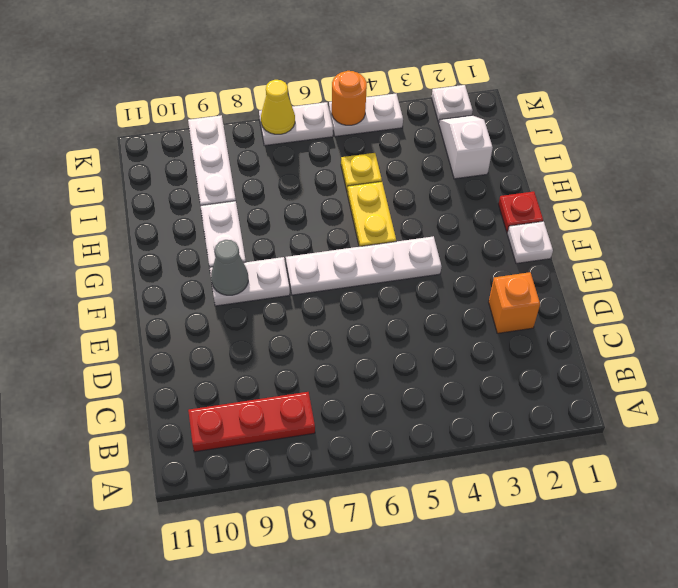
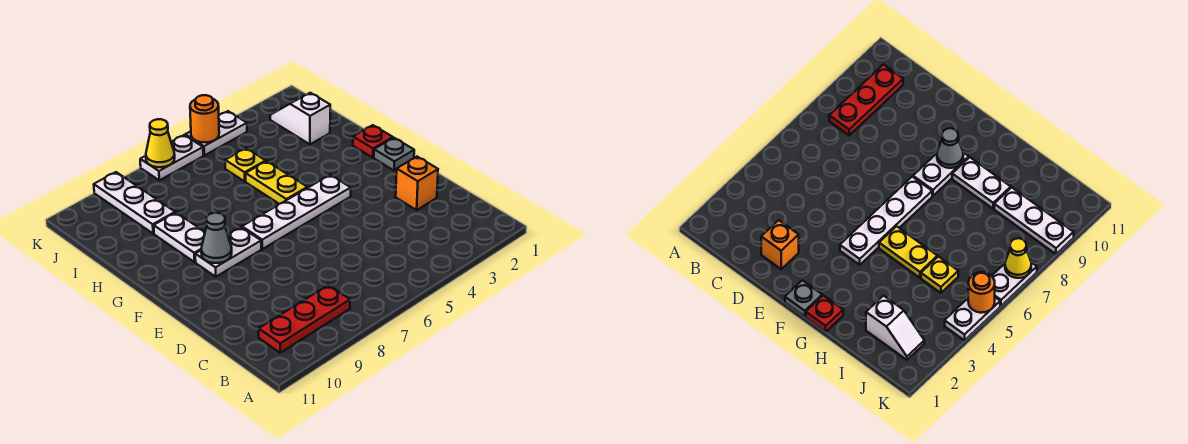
white plate F1 level 1 -> grey plate F1 level 1
white plate K2 level 1 -> none

